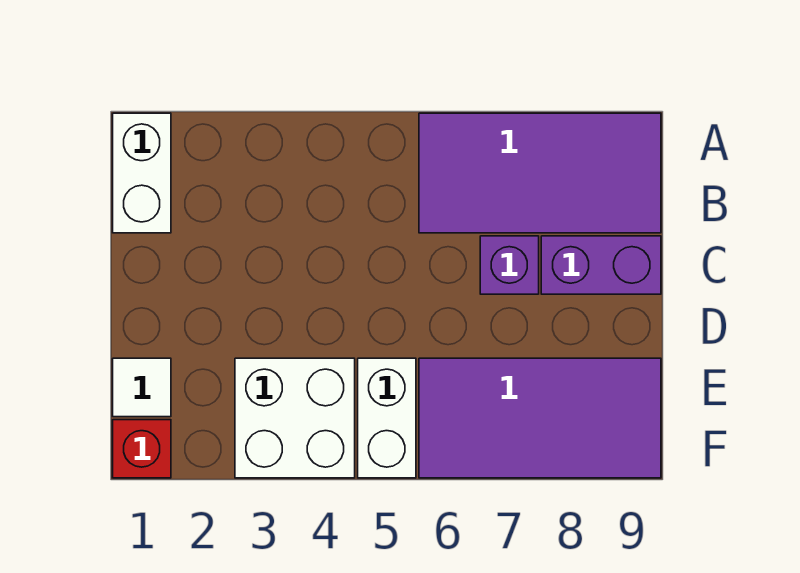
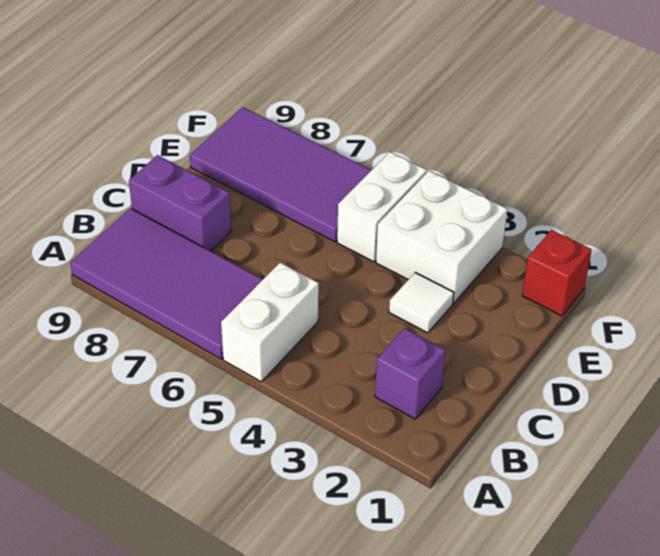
white brick A1:B1 level 1 -> white brick A5:B5 level 1
purple brick C7 level 1 -> purple brick B2 level 1
white tile E1 level 1 -> white tile D3 level 1

